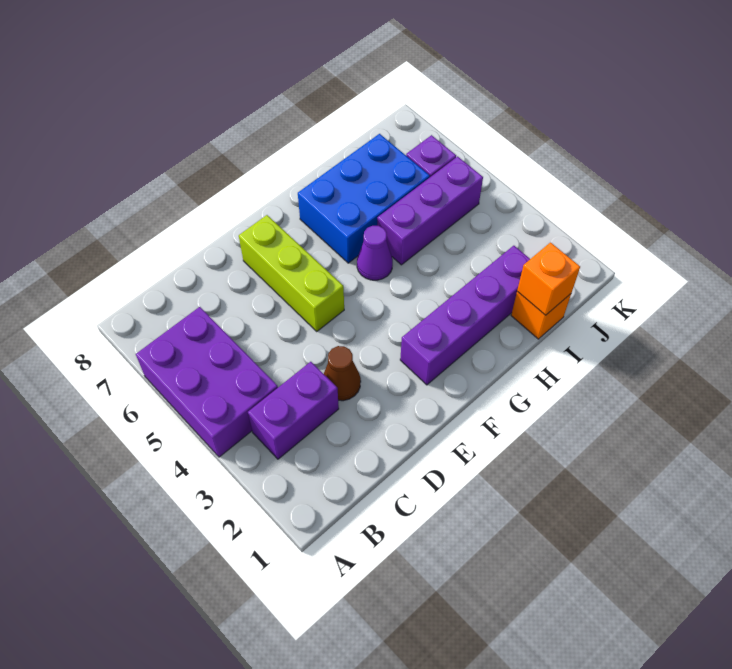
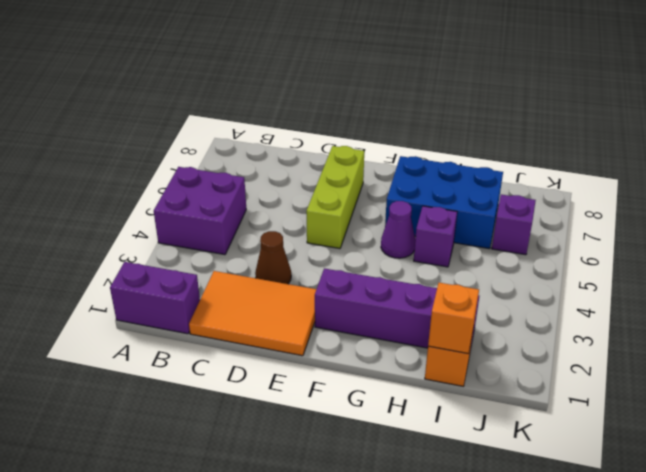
purple brick A4:B6 level 1 -> purple brick A4:B5 level 1
purple brick B3:C3 level 1 -> purple brick A1:B1 level 1
none -> orange tile C1:E2 level 1
purple brick H5:J5 level 1 -> purple brick H5 level 1

